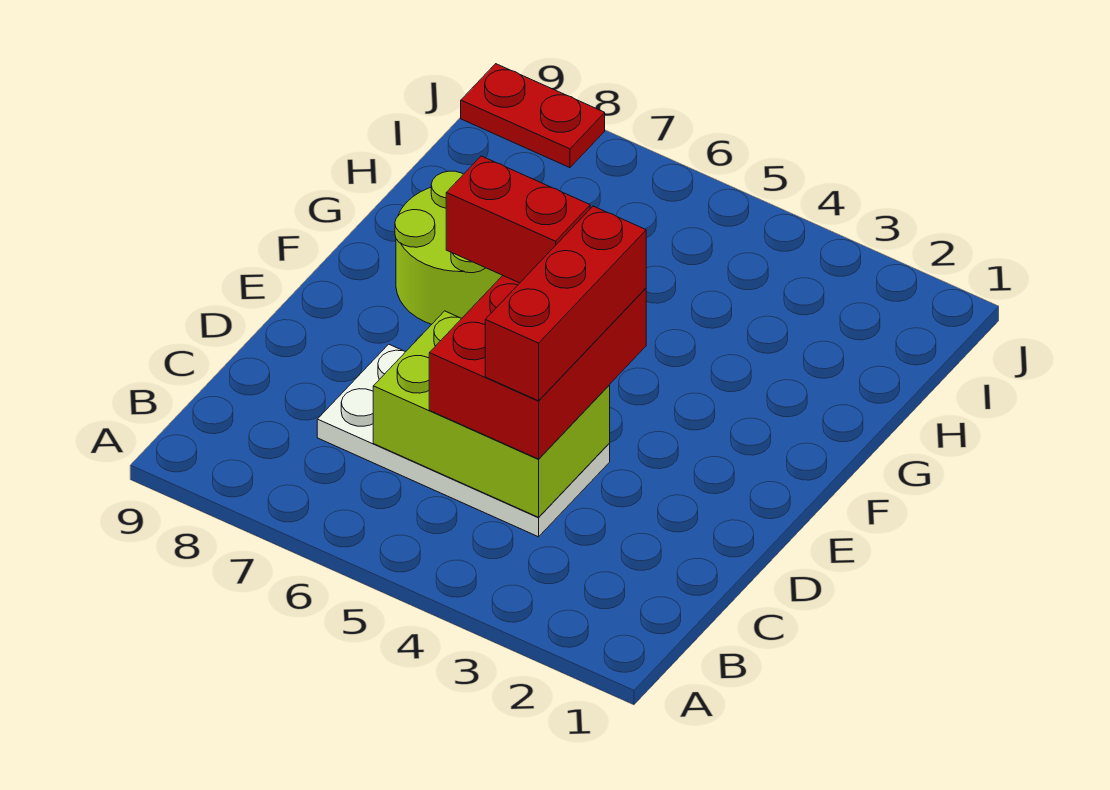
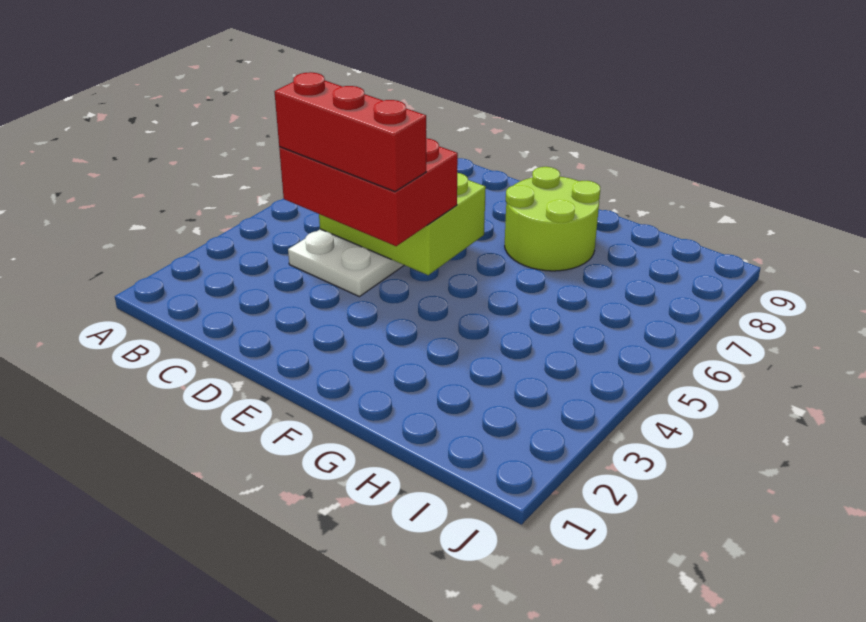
lime brick C4:D6 level 2 -> lime brick C5:E6 level 2
red brick E5:E6 level 4 -> none
red plate J8:J9 level 1 -> none

